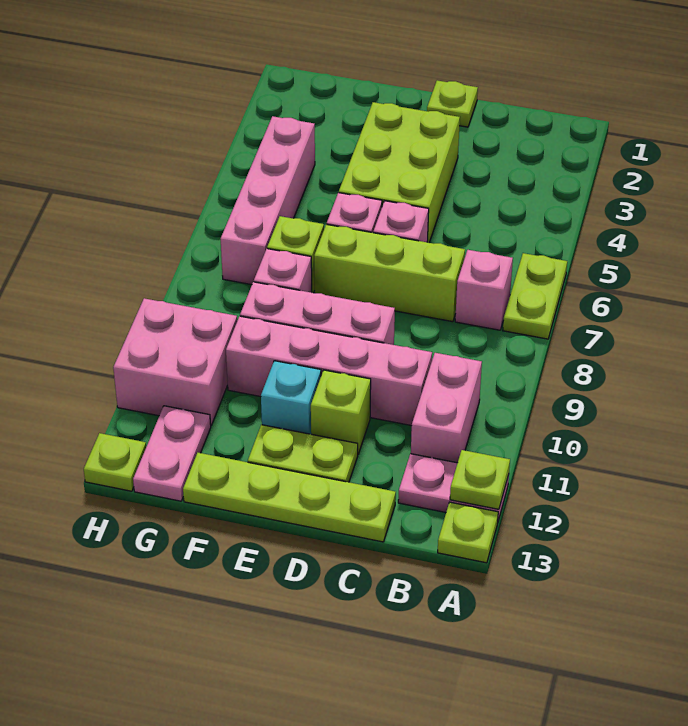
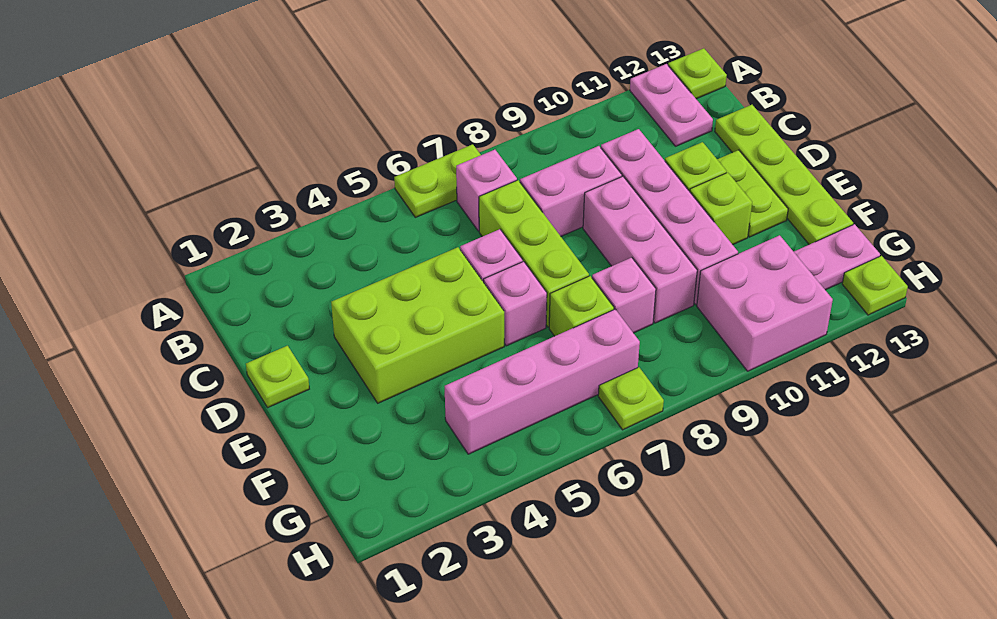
lime plate A12 level 2 -> lime plate H7 level 1
pink brick B10:B11 level 1 -> pink brick C8:C9 level 1
cyan brick E11 level 1 -> lime brick E11 level 1

